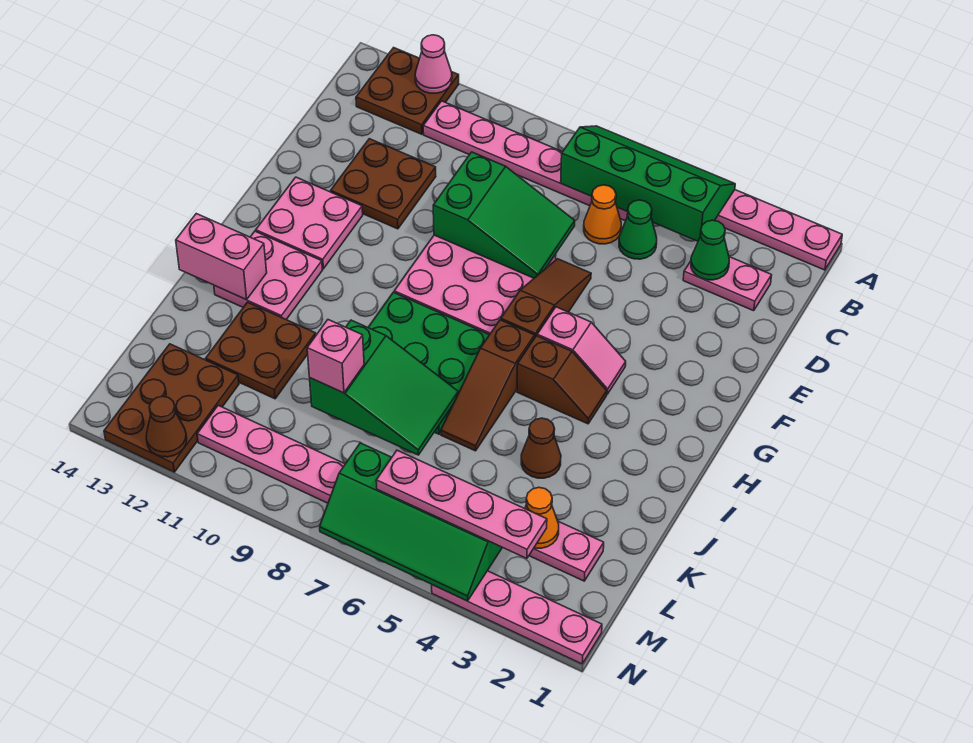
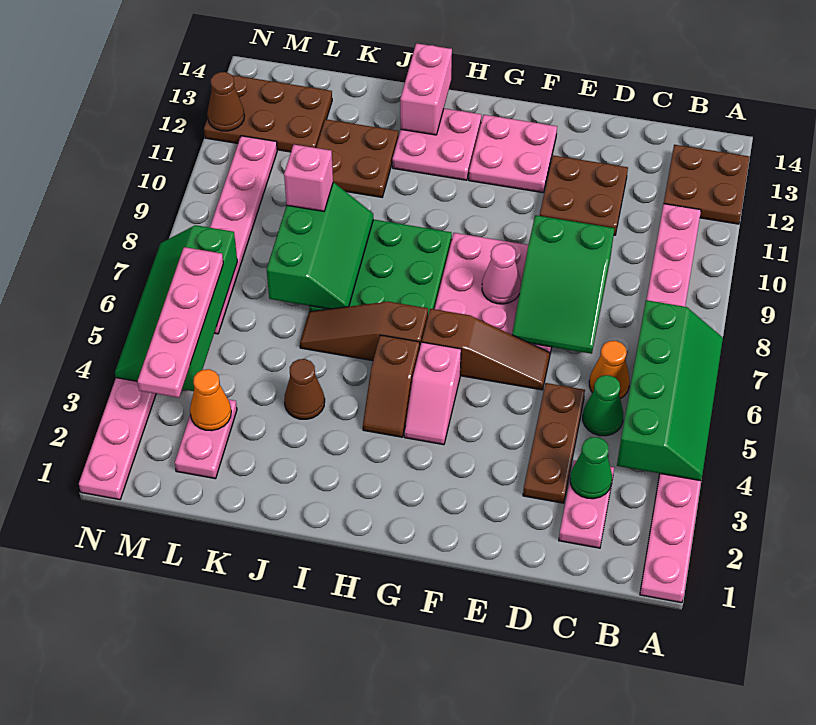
pink cone A12 level 2 -> pink cone F8 level 2
none -> brown plate D3:D5 level 1
green slope J7:K9 level 2 top 9 -> green slope J7:K9 level 2 top K

